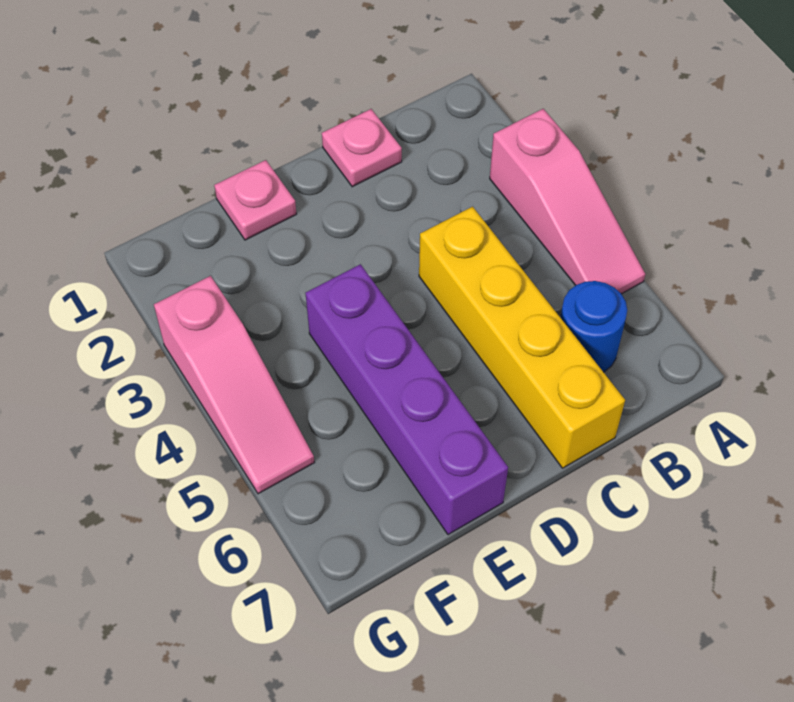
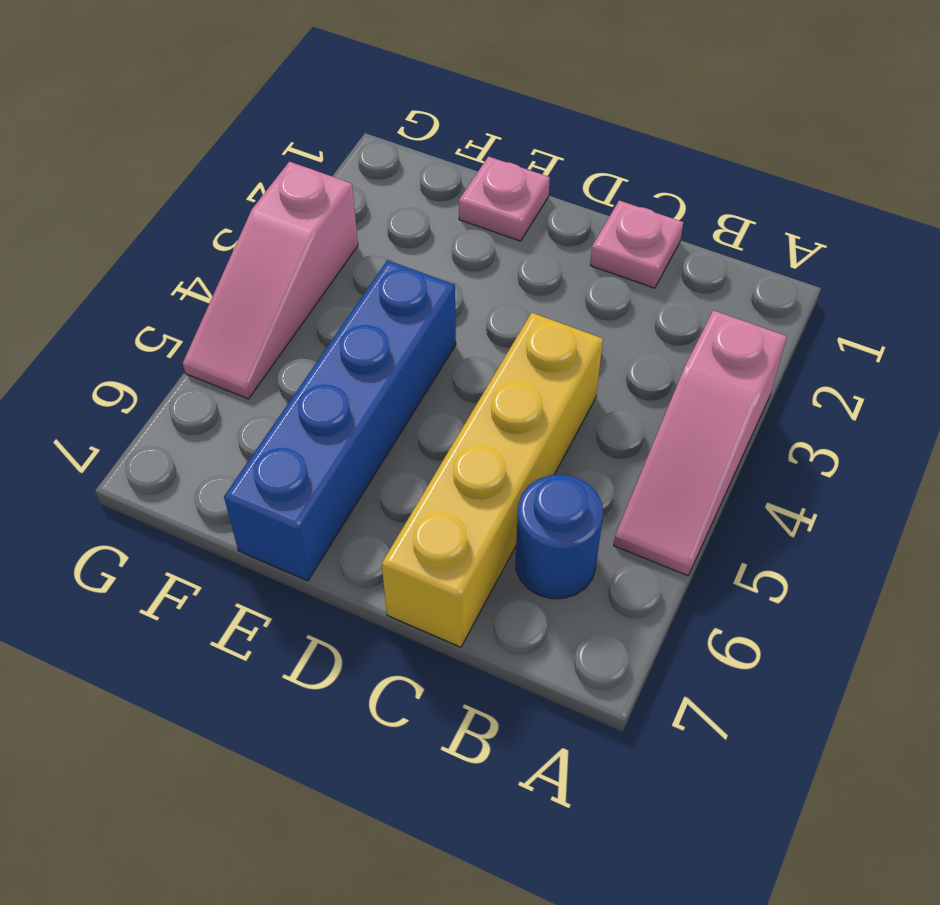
purple brick E4:E7 level 1 -> blue brick E4:E7 level 1

